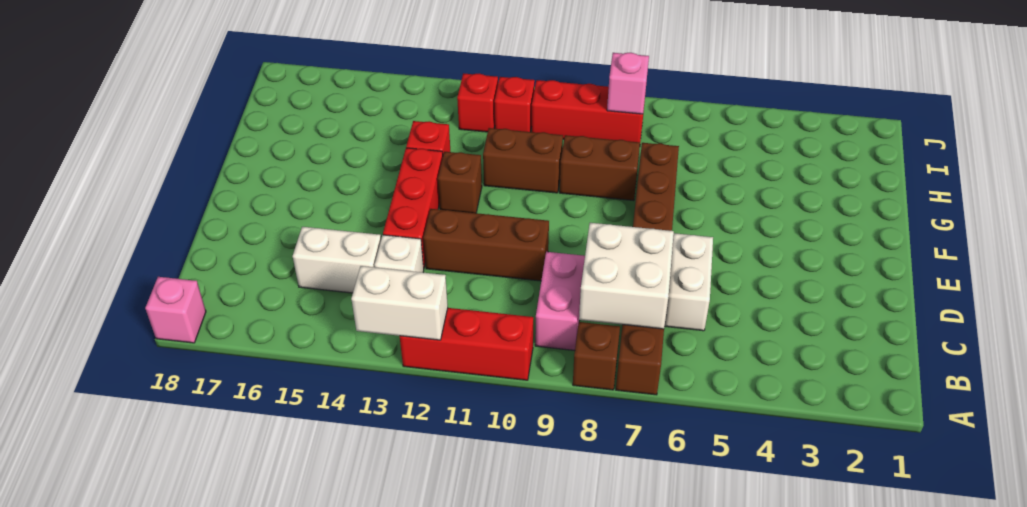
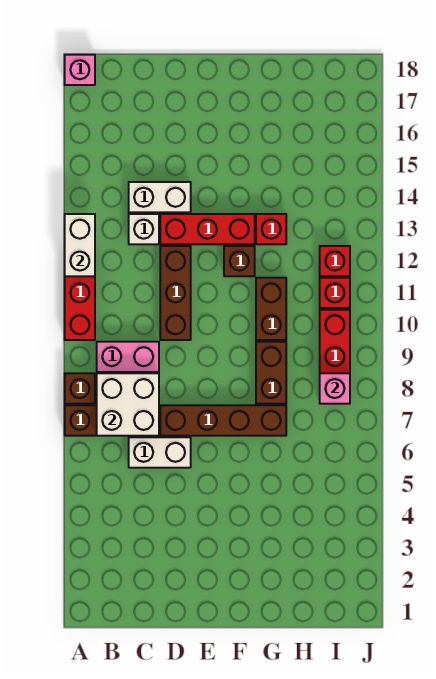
white brick C14:C15 level 1 -> white brick C14:D14 level 1

